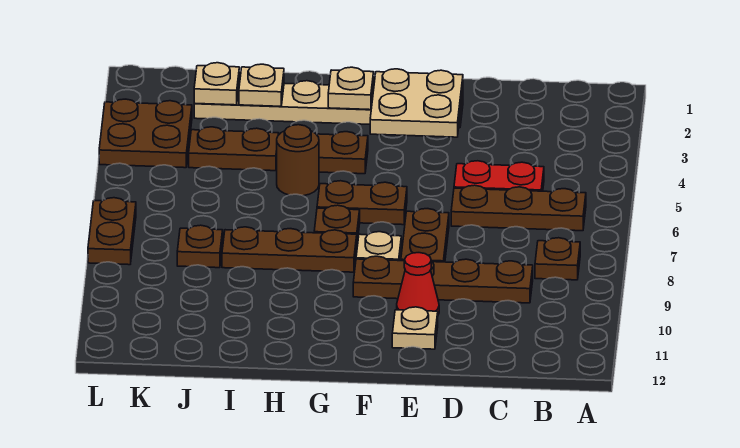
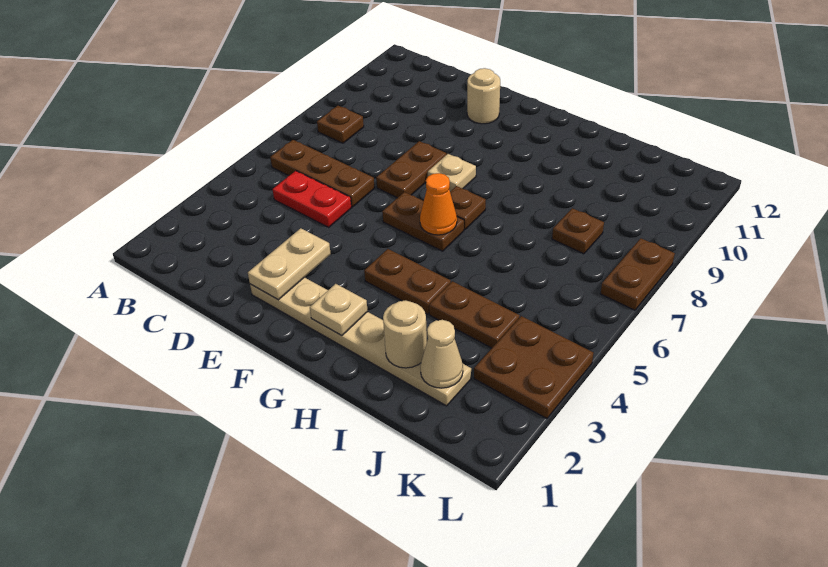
brown plate C9:F9 level 1 -> none
tan plate E2:F3 level 2 -> tan plate E2:E3 level 2
red cone E10 level 1 -> none
tan plate E11 level 1 -> tan round brick E11 level 1
none -> orange cone G6 level 2
brown plate G8:I8 level 1 -> none
brown round brick H5 level 1 -> none
tan plate I2 level 2 -> tan round brick I2 level 2
tan plate J2 level 2 -> tan cone J2 level 2

